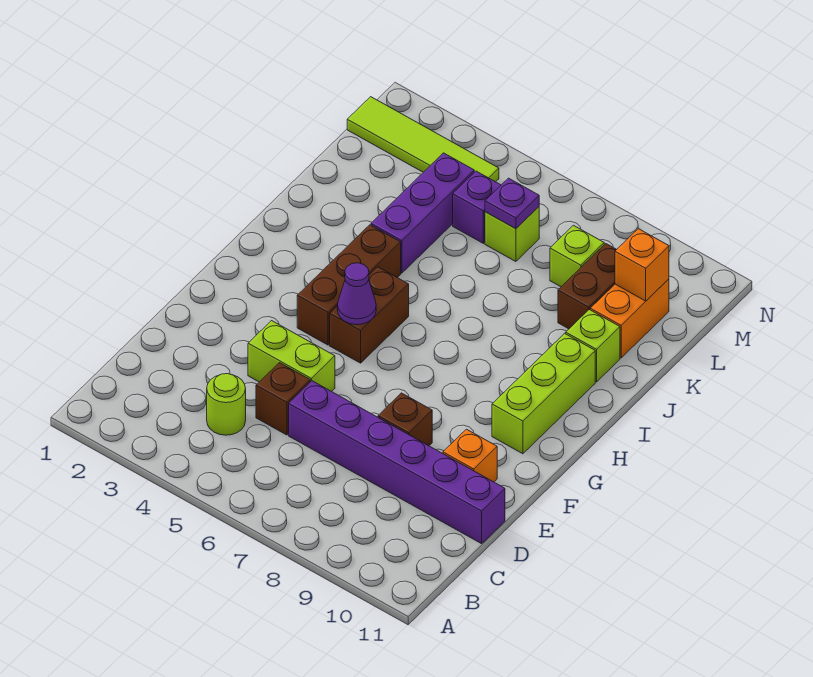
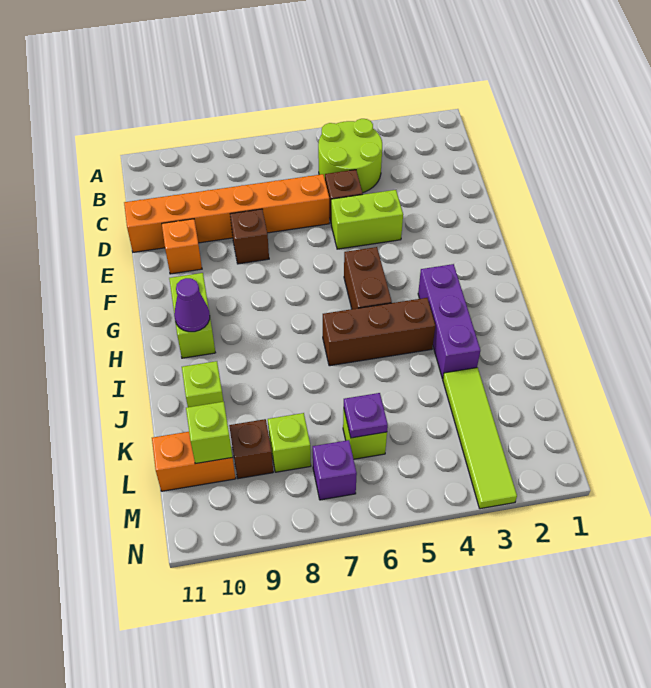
lime round brick C4 level 1 -> lime round brick B4:C5 level 1
purple brick D6:D11 level 1 -> orange brick D6:D11 level 1
brown brick G4:I4 level 1 -> brown brick I4:I6 level 1
purple cone G5 level 2 -> purple cone H10 level 2
lime brick G10:I10 level 1 -> lime brick G10:H10 level 1
purple brick J4:L4 level 1 -> purple brick H3:J3 level 1
brown brick K9:L9 level 1 -> brown brick L9 level 1
orange brick K10:L10 level 1 -> orange brick L10:L11 level 1
purple brick L5 level 1 -> purple brick M7 level 1
orange brick L10 level 2 -> lime brick L10 level 2
lime tile M1:M4 level 1 -> lime tile K3:N3 level 1

